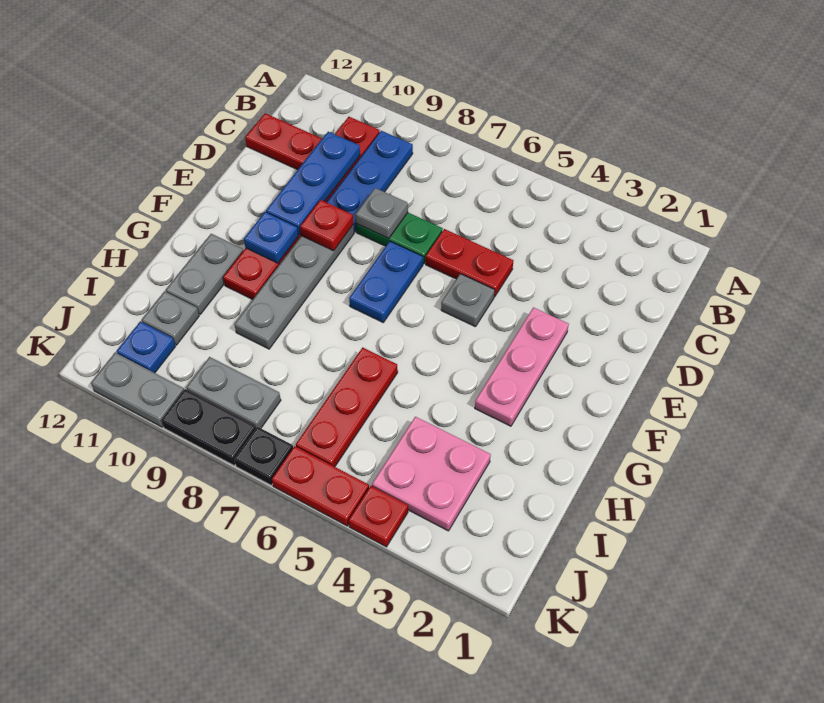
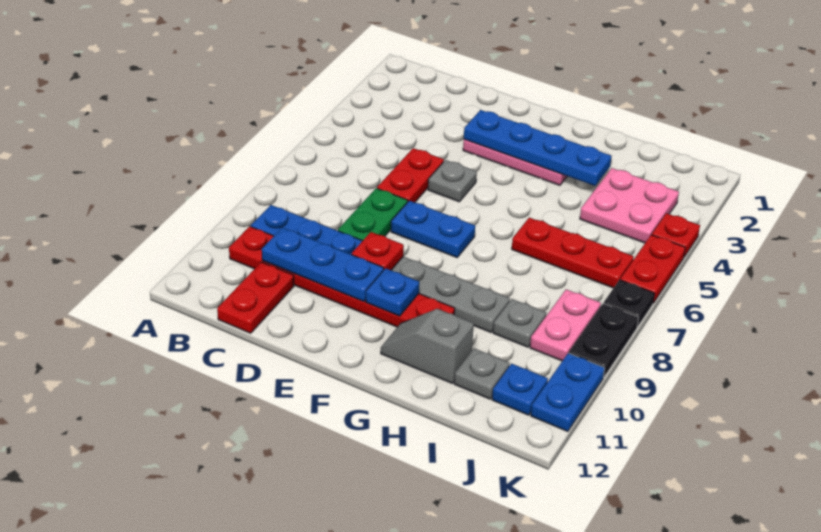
grey plate D8 level 2 -> grey plate I9 level 1
none -> blue plate E3:H3 level 2
grey plate G11:H11 level 1 -> grey slope G11:H11 level 1 top H
grey plate J8:J9 level 1 -> pink plate J8:J9 level 1
grey plate K10:K11 level 1 -> blue plate K10:K11 level 1

